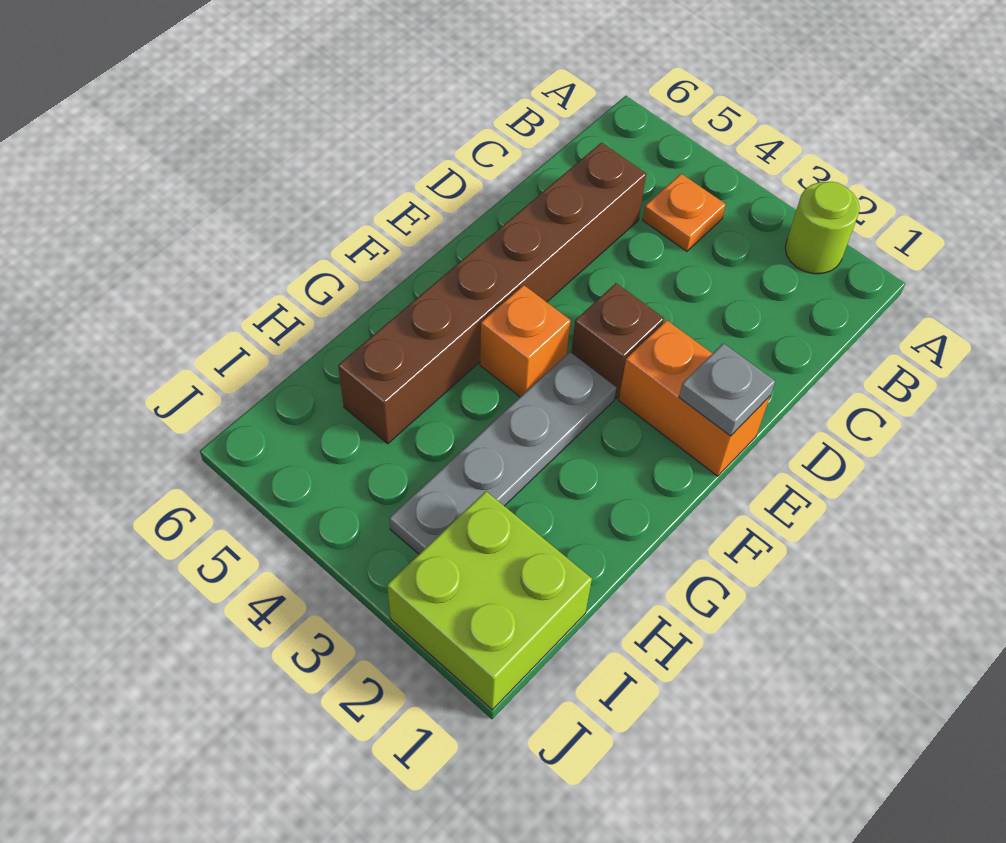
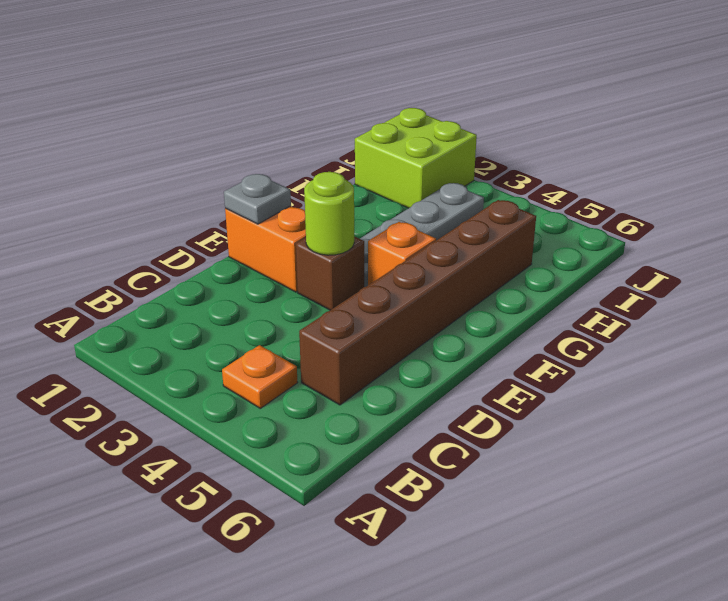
lime round brick A2 level 1 -> lime round brick E3 level 2

